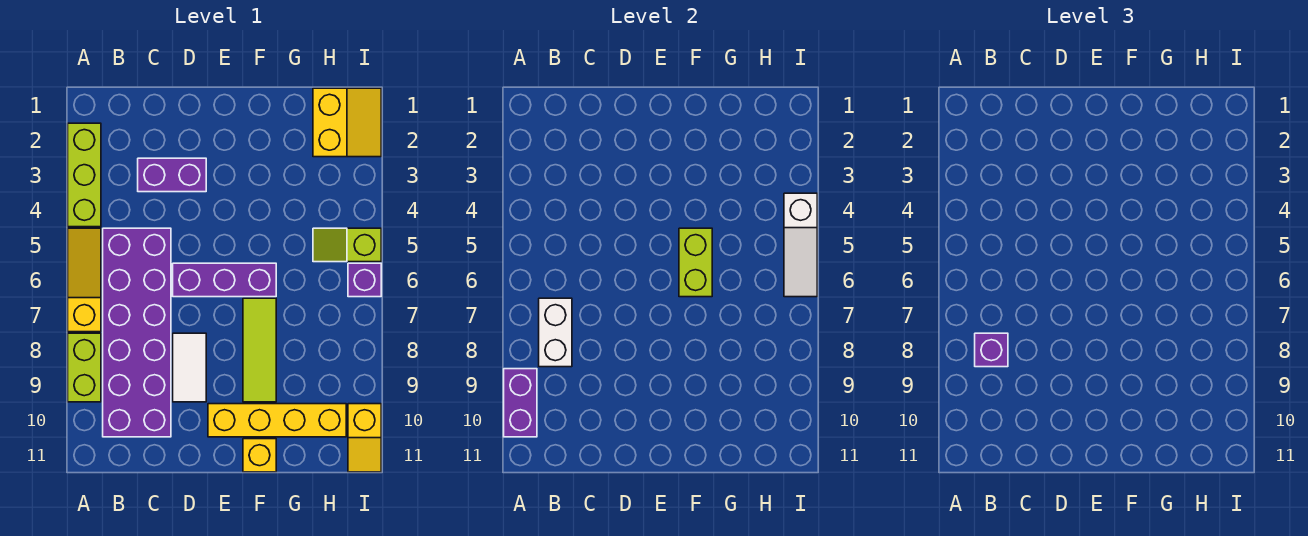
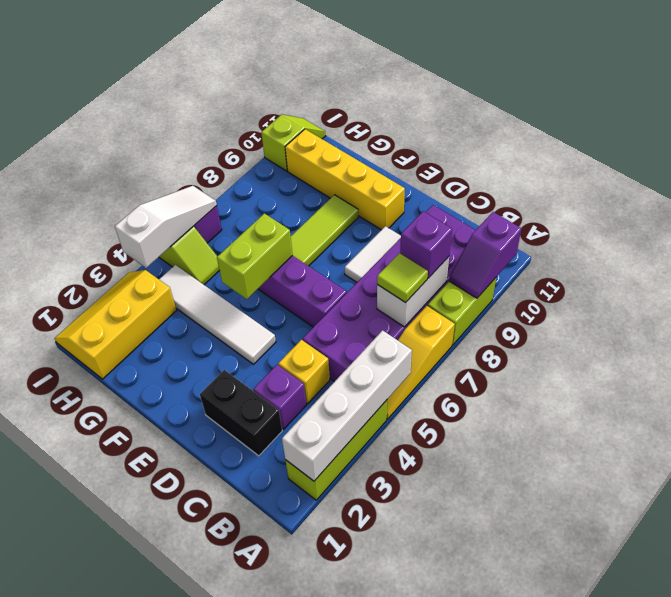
none -> white brick A2:A5 level 2
purple brick A9:A10 level 2 -> purple slope A9:A10 level 2 top 10
none -> lime tile B7 level 3
none -> black brick C2:D2 level 1
purple brick C3:D3 level 1 -> purple brick C3 level 1
none -> white tile E4:H4 level 1
yellow brick F11 level 1 -> yellow brick C4 level 1
yellow slope H1:I2 level 1 top H -> yellow slope H1:I3 level 1 top H
yellow slope I10:I11 level 1 top 10 -> lime slope I10:I11 level 1 top 10

